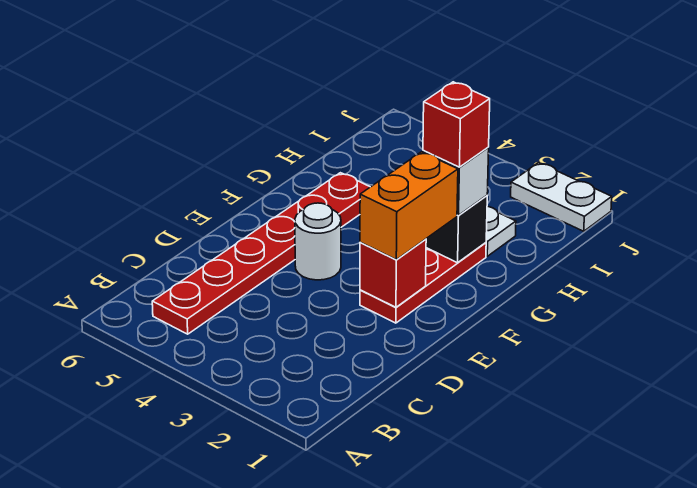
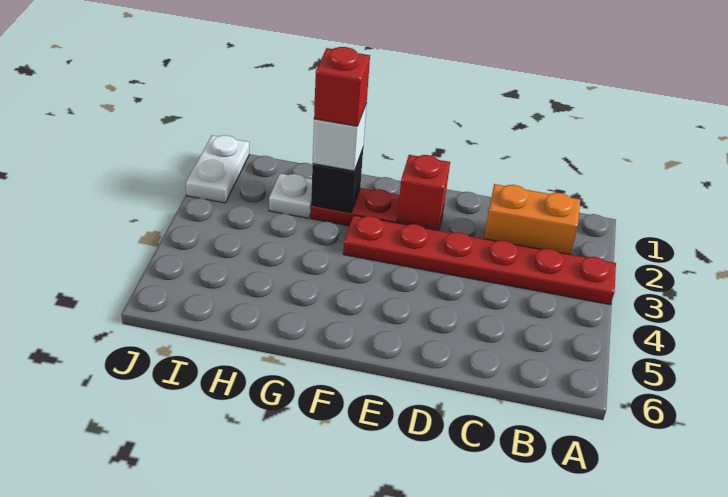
red plate B5:G5 level 1 -> red plate A3:F3 level 1
orange brick E2:F2 level 3 -> orange brick B2:C2 level 1
white round brick E4 level 1 -> none

